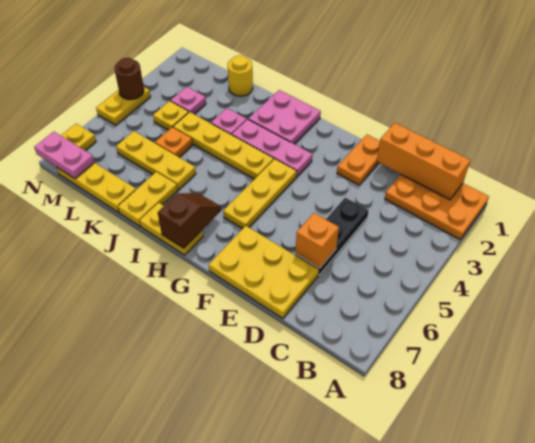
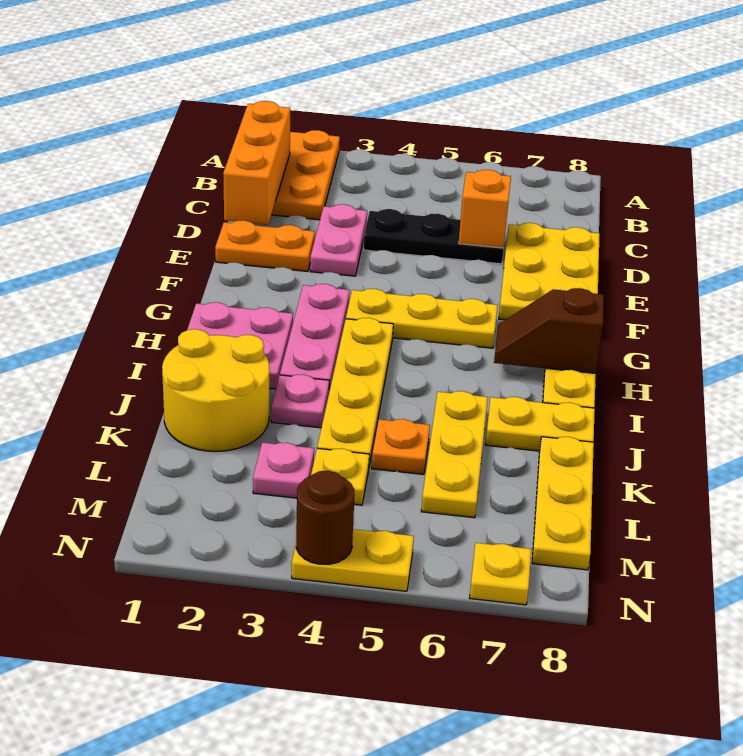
yellow round brick K1 level 1 -> yellow round brick J1:K2 level 1
pink plate M8:N8 level 2 -> pink plate D3:E3 level 1

